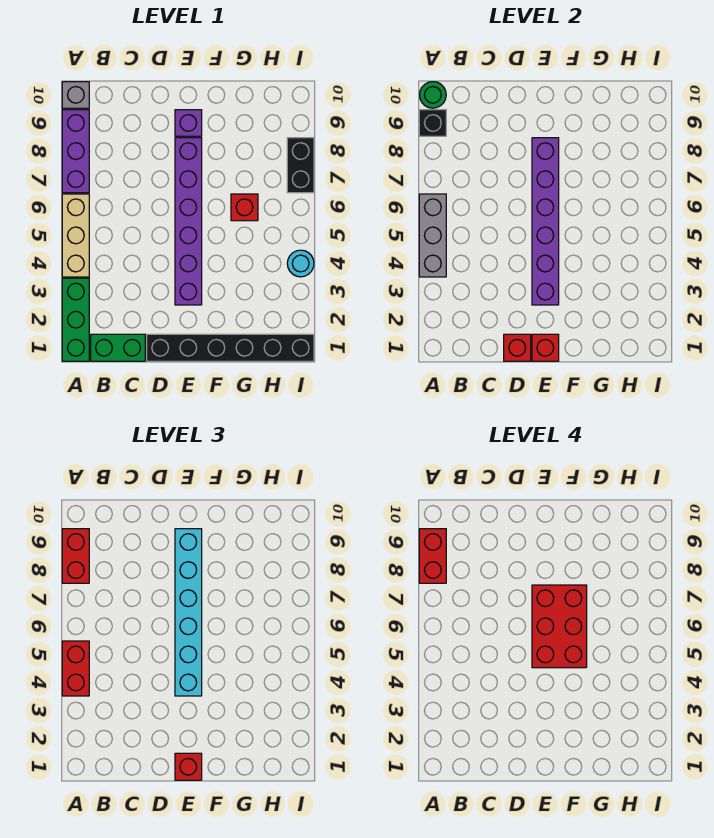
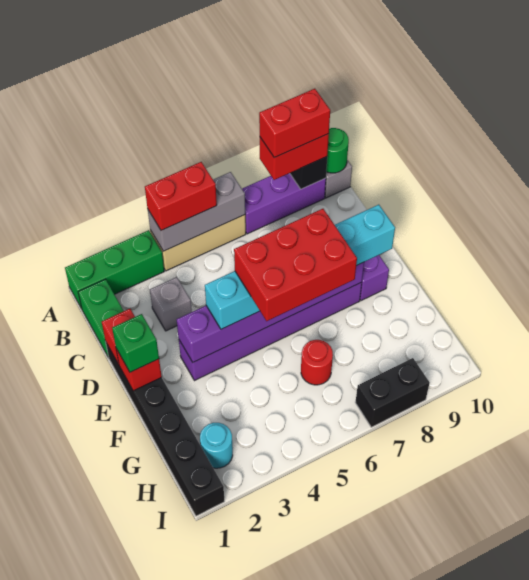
none -> grey brick C3 level 1
red brick E1 level 3 -> green brick E1 level 3
red brick G6 level 1 -> red round brick G6 level 1
cyan round brick I4 level 1 -> cyan round brick H2 level 1

